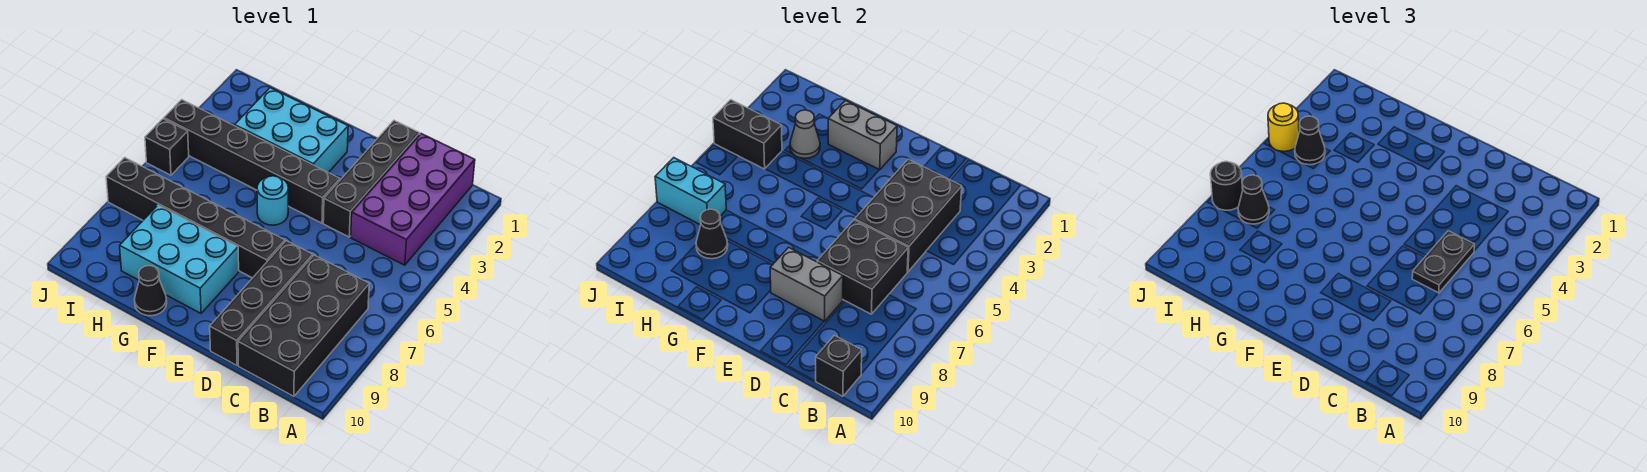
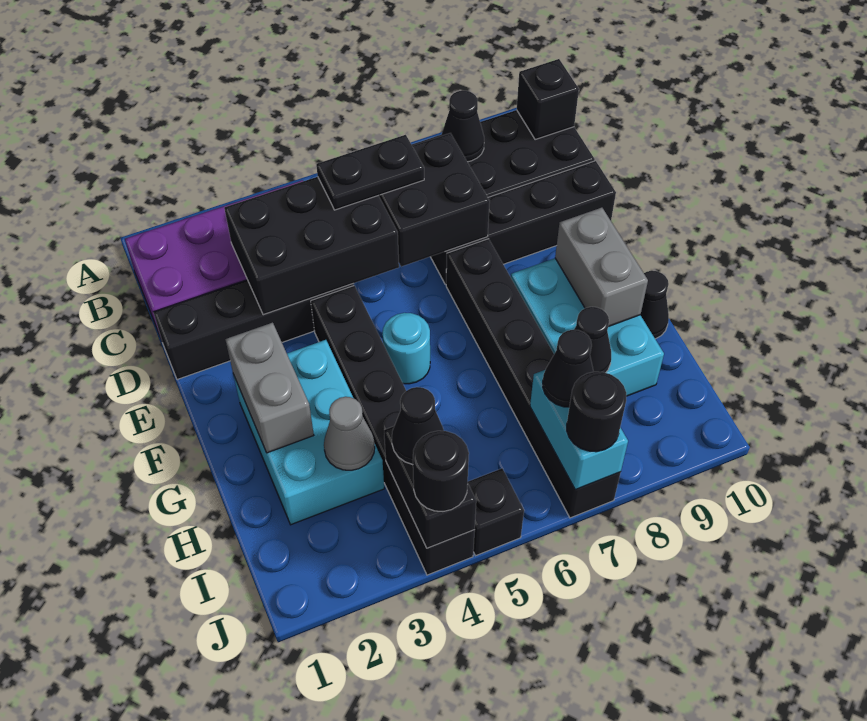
none -> black cone B8 level 2
grey brick D8:E8 level 2 -> grey brick F9:G9 level 2
yellow round brick J4 level 3 -> black round brick J4 level 3

